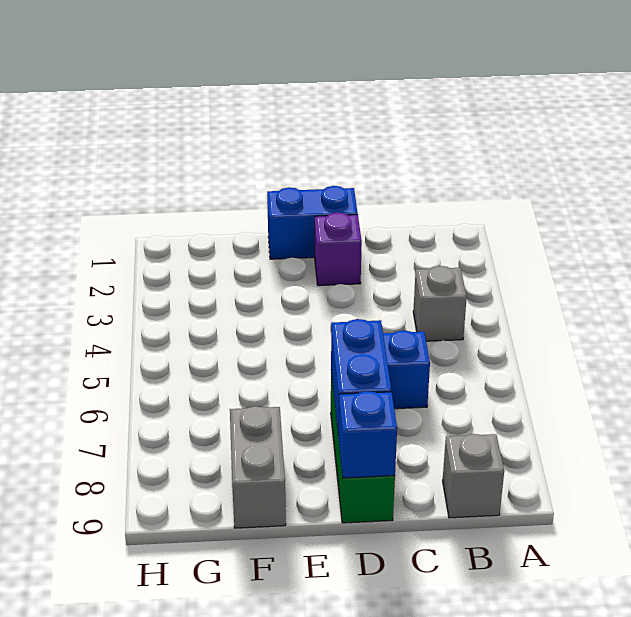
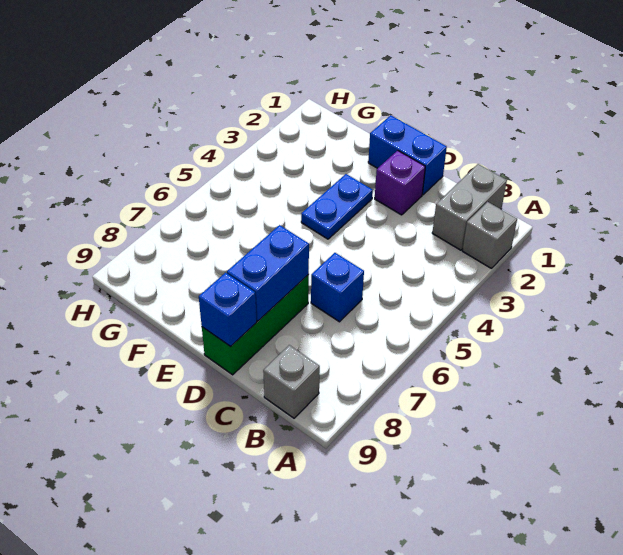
grey brick B4 level 1 -> grey brick A2 level 1
none -> blue plate E3:E4 level 1
grey brick F8:F9 level 1 -> grey brick B1:B2 level 1

